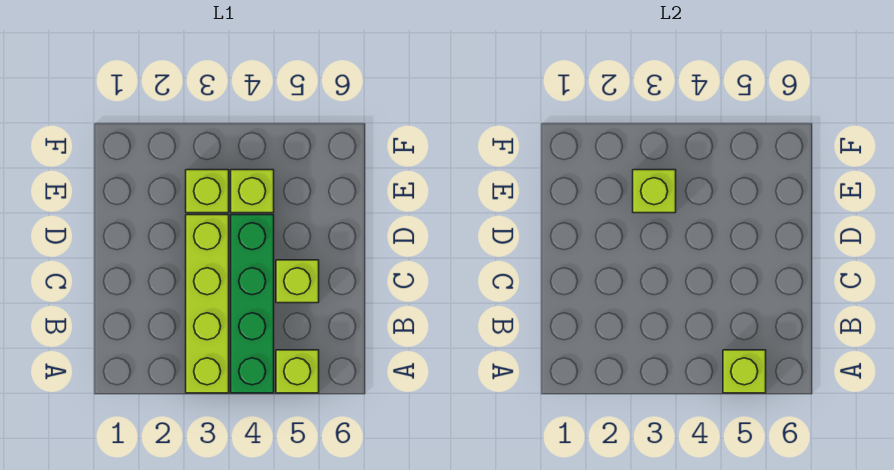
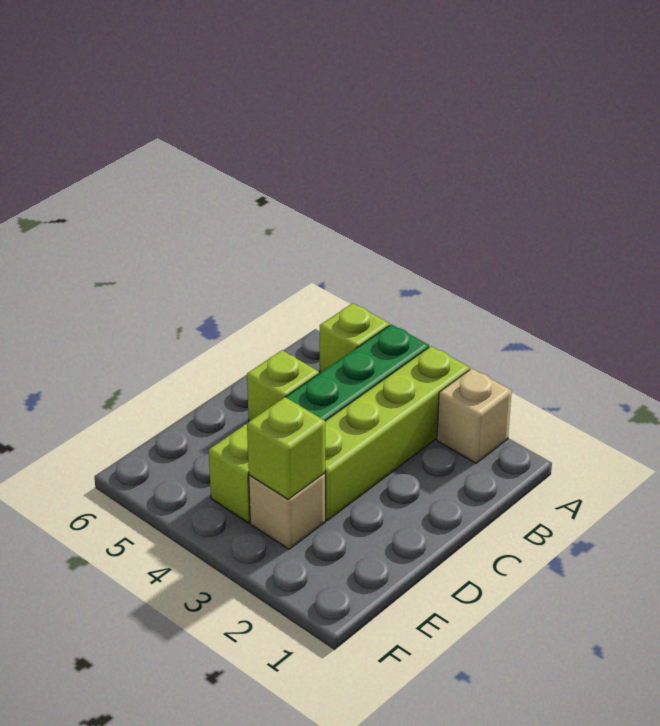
none -> tan brick A2 level 1
lime brick A5 level 2 -> none
lime brick E3 level 1 -> tan brick E3 level 1

